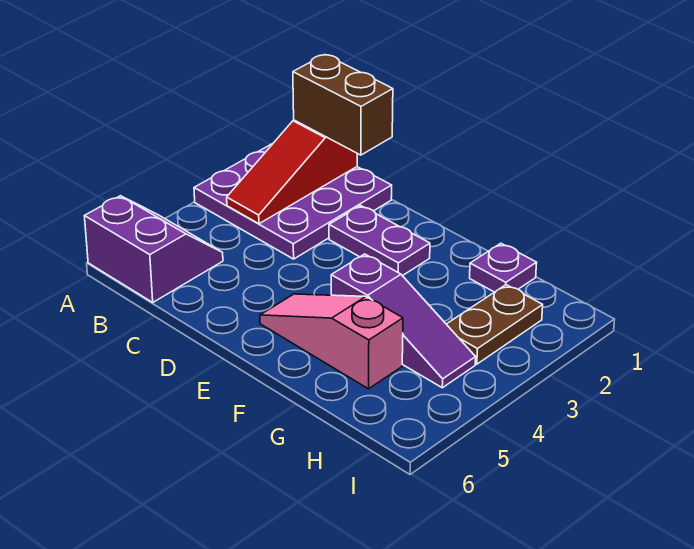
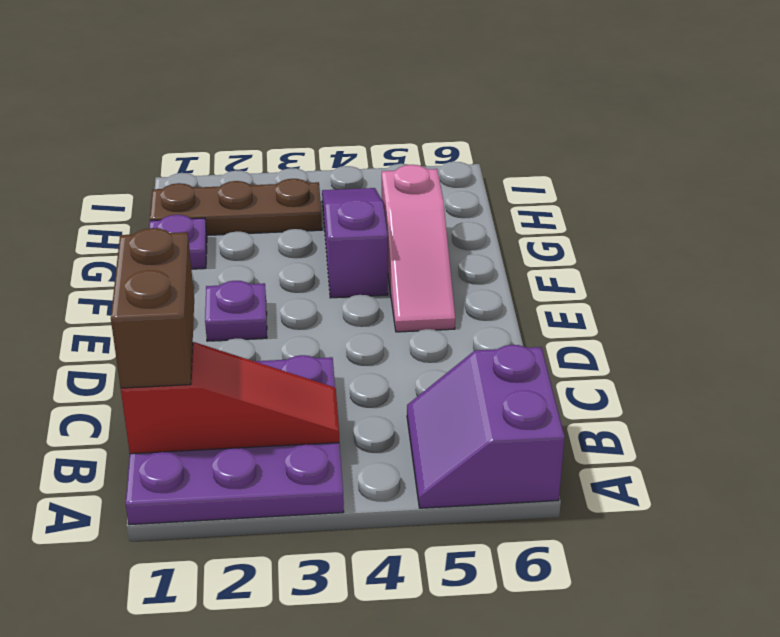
purple plate D2:E2 level 1 -> purple plate E2 level 1
brown plate H2:H3 level 1 -> brown plate H1:H3 level 1

